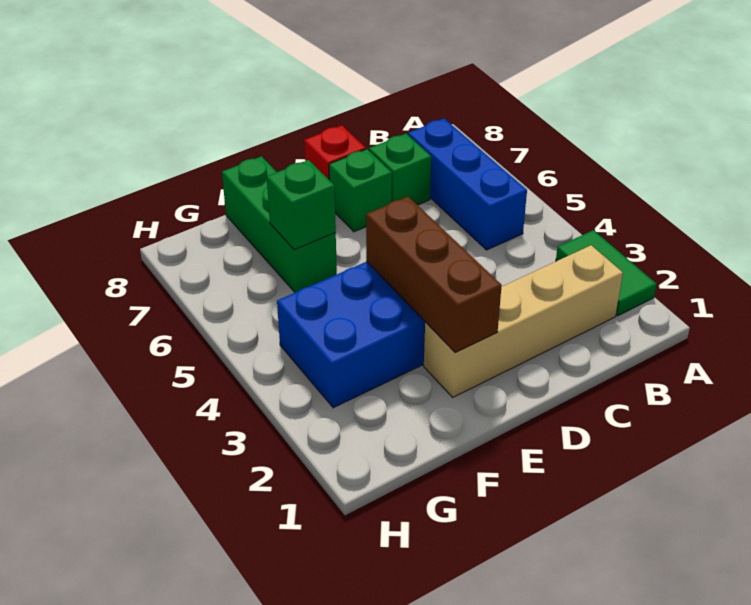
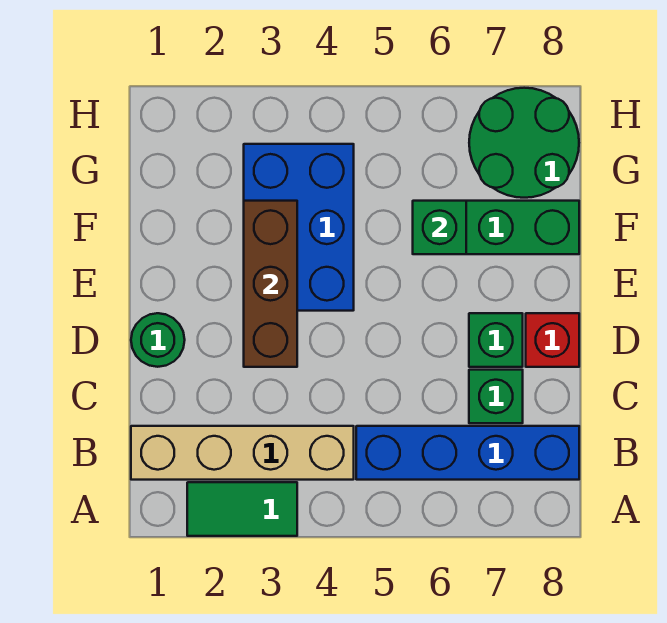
tan brick B2:E2 level 1 -> tan brick B1:B4 level 1
blue brick B5:B7 level 1 -> blue brick B5:B8 level 1
none -> green round brick D1 level 1
brown brick E2:E4 level 2 -> brown brick D3:F3 level 2
none -> green round brick G7:H8 level 1

